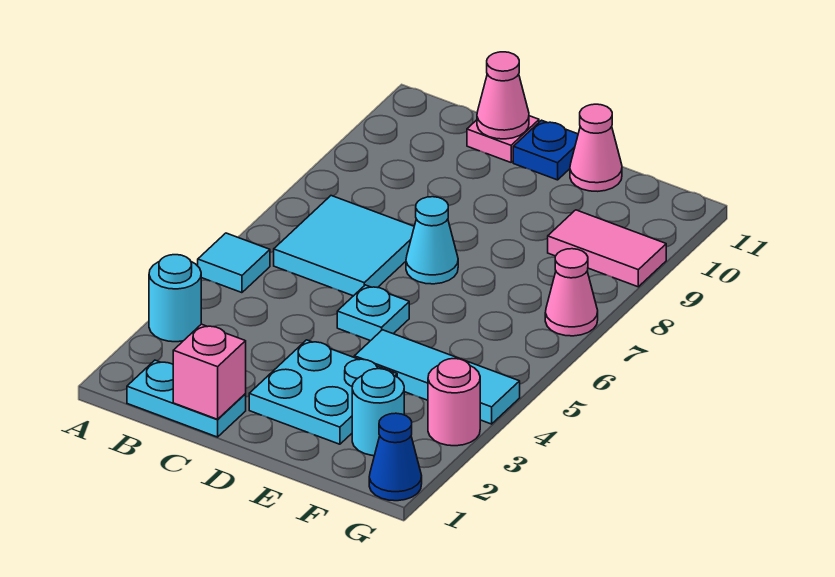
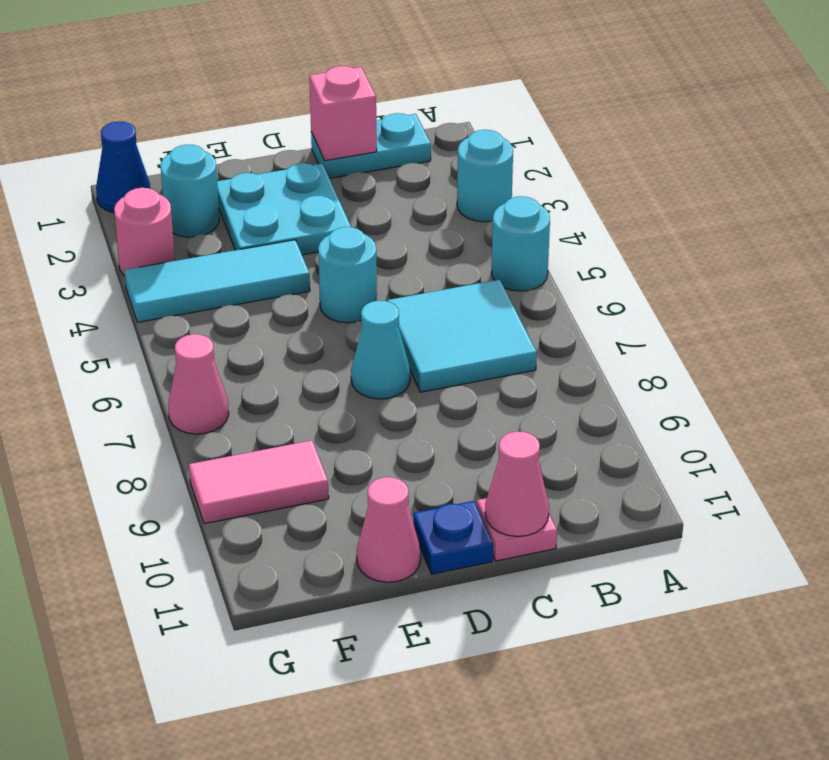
cyan tile A5 level 1 -> cyan round brick A5 level 1
cyan plate D5 level 1 -> cyan round brick D5 level 1

